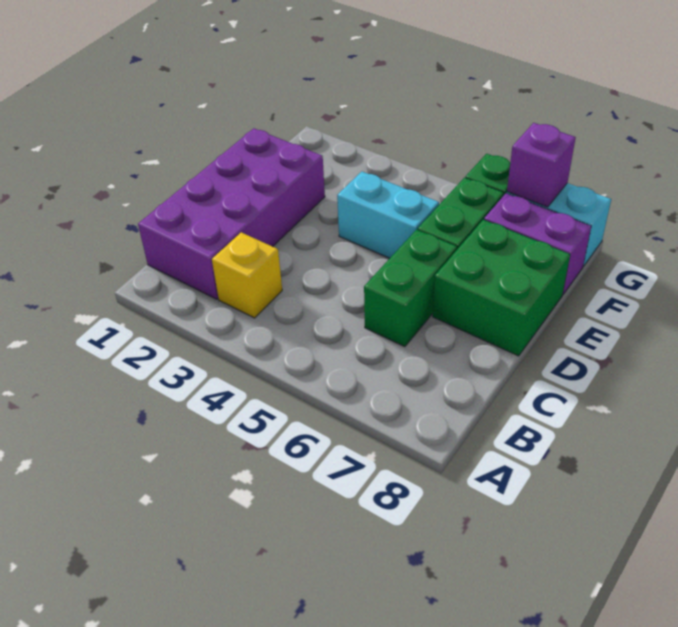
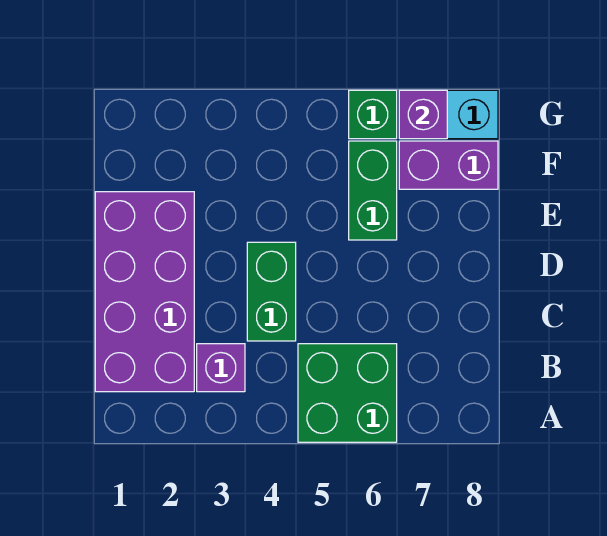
yellow brick B3 level 1 -> purple brick B3 level 1
green brick C6:D6 level 1 -> green brick C4:D4 level 1
green brick D7:E8 level 1 -> green brick A5:B6 level 1
cyan brick E4:E5 level 1 -> none

